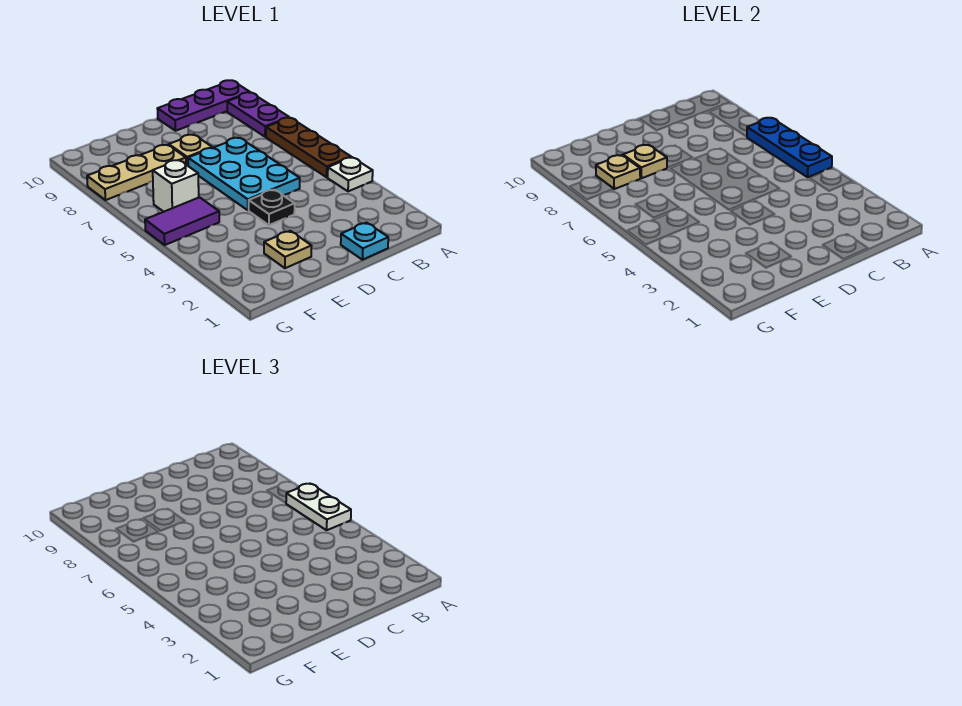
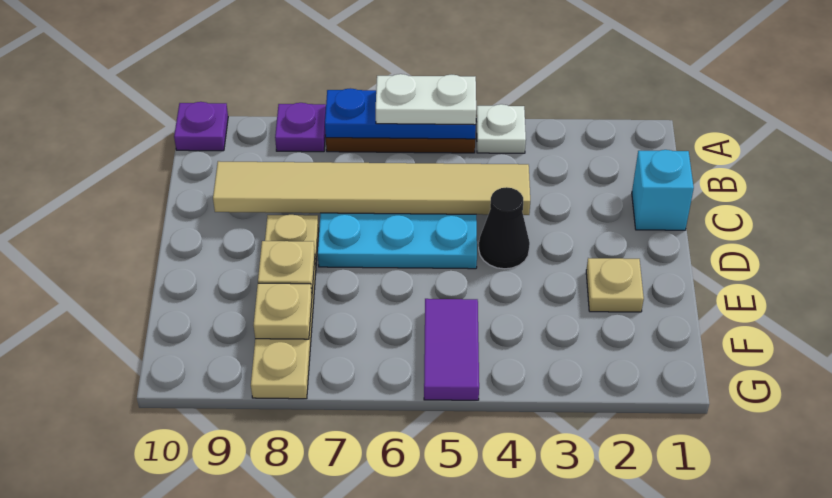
purple plate A8:A9 level 1 -> purple plate A8 level 1
purple plate A10:C10 level 1 -> purple plate A10 level 1
cyan plate C1 level 1 -> cyan brick C1 level 1
none -> tan tile C4:C9 level 2
black plate D4 level 1 -> black cone D4 level 1
white brick F6 level 1 -> none

